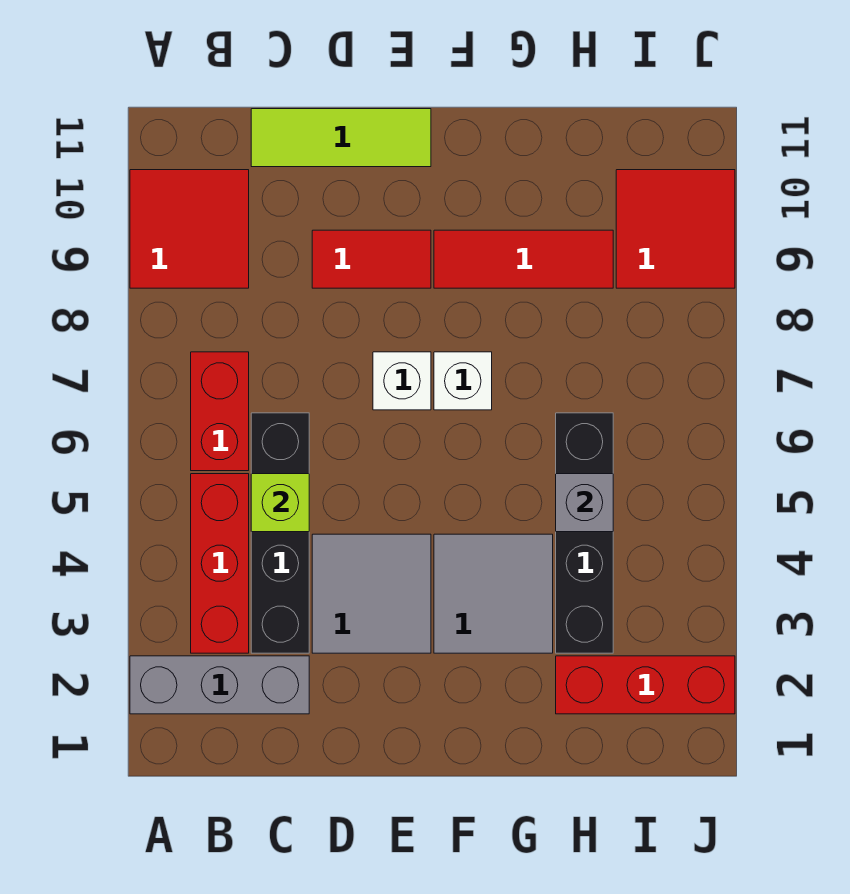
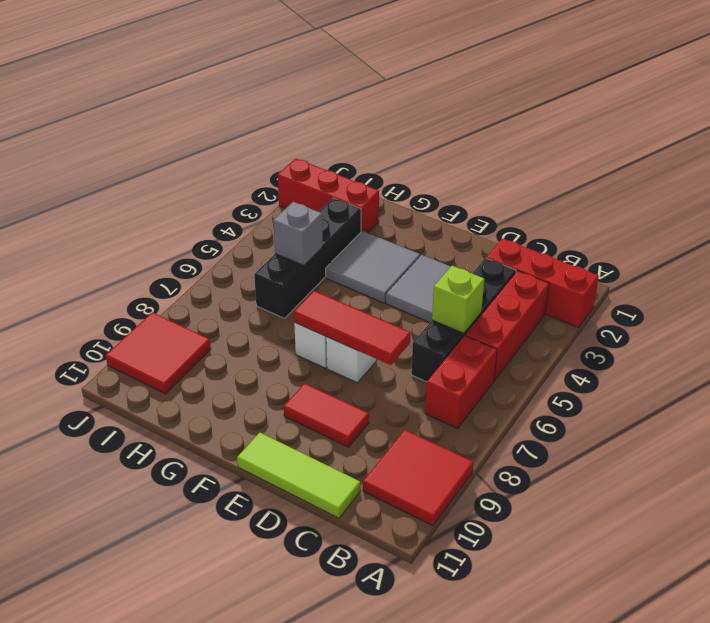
grey brick A2:C2 level 1 -> red brick A2:C2 level 1
red tile F9:H9 level 1 -> red tile D7:F7 level 2

